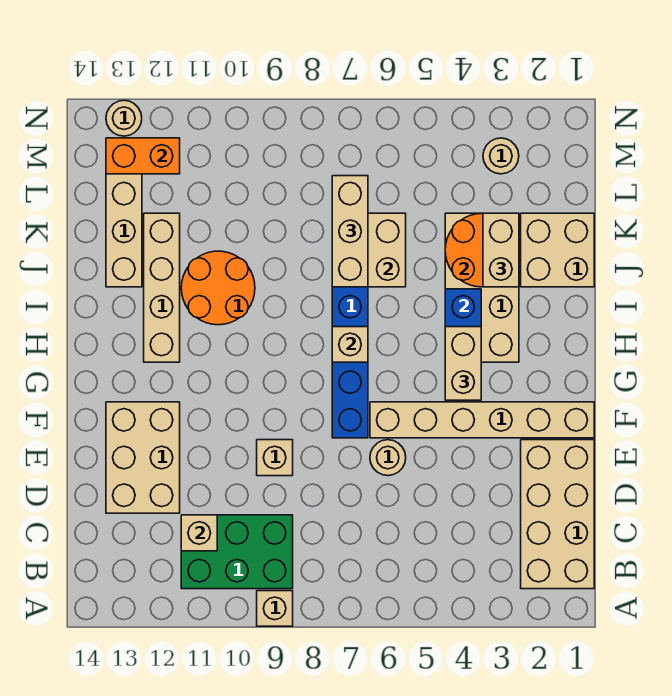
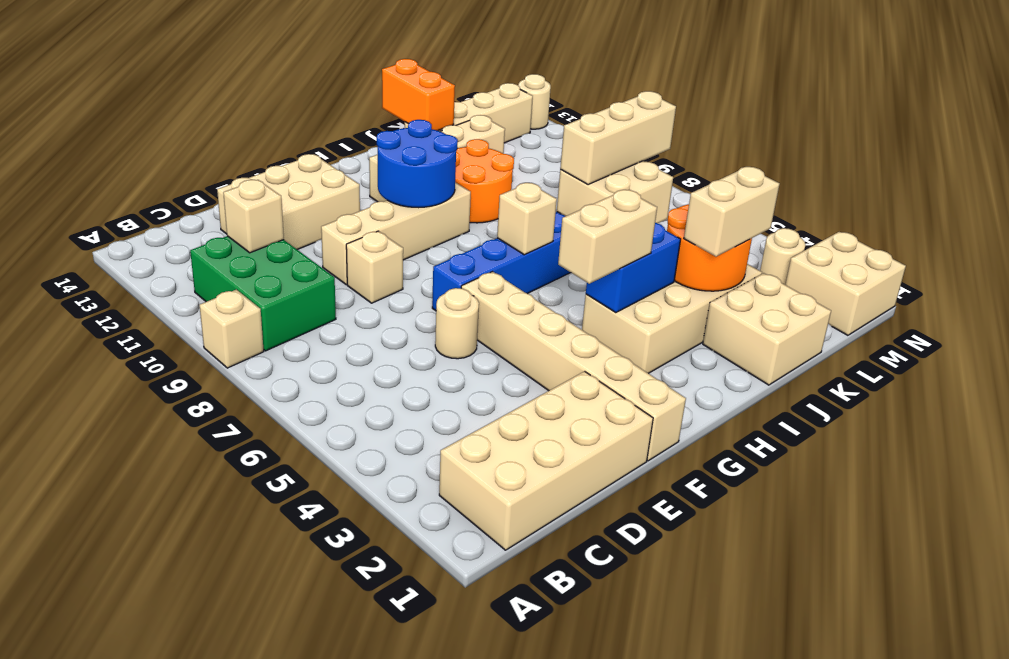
none -> tan brick E10:H10 level 1
none -> blue round brick G10:H11 level 2
none -> tan brick M1:N2 level 1
orange brick M12:M13 level 2 -> orange brick J13:J14 level 2

